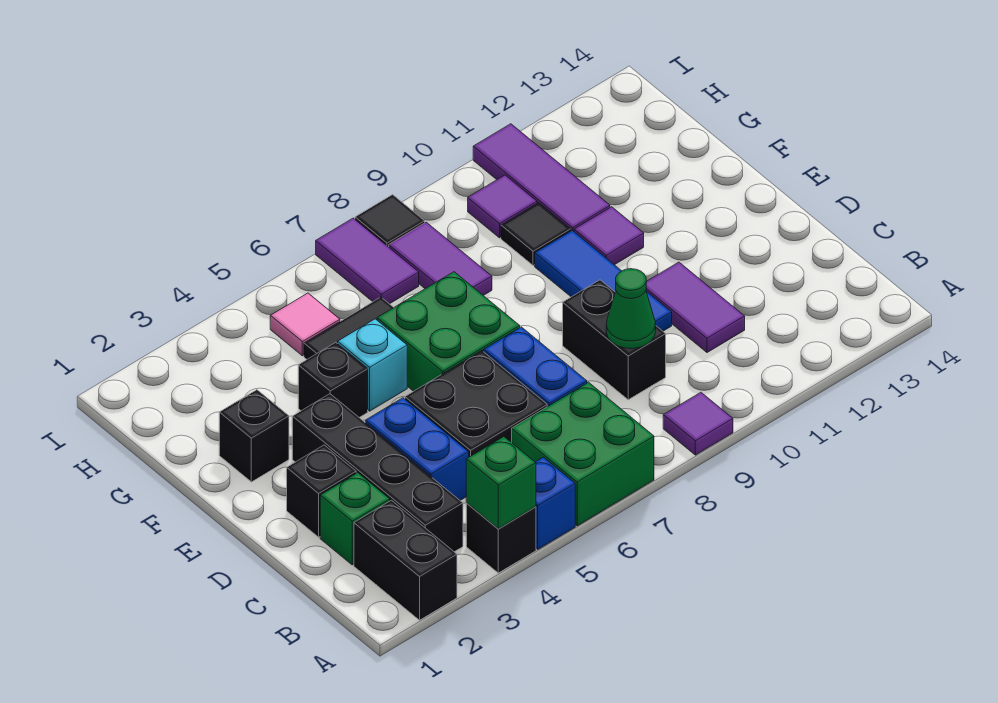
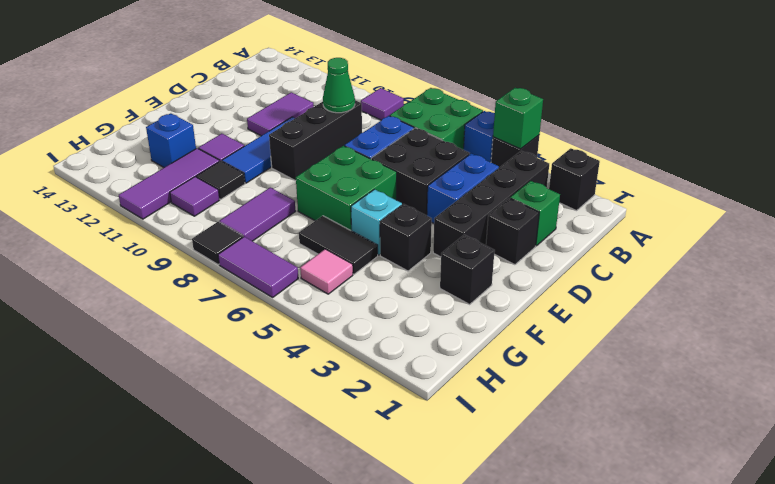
black brick A2:B2 level 1 -> black brick A2 level 1
black brick C9:D9 level 1 -> black brick C9:E9 level 1
none -> blue brick G12 level 1
purple tile H7:I7 level 1 -> purple tile I6:I7 level 1

